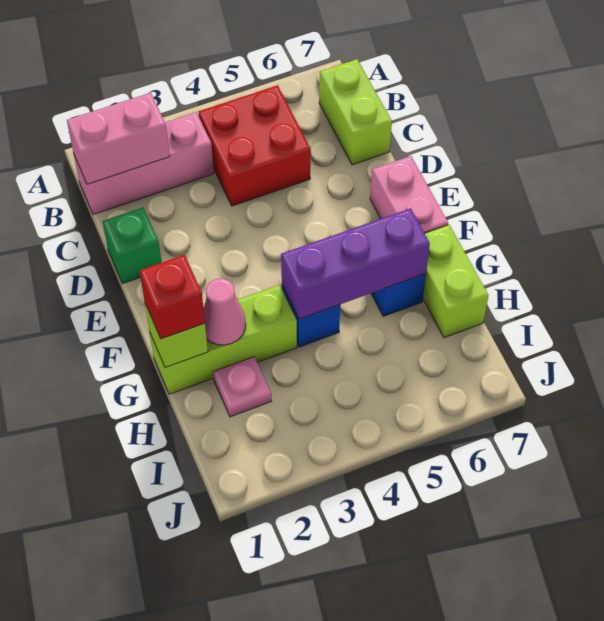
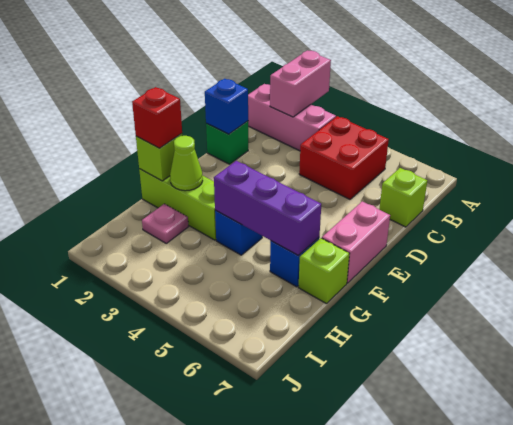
pink brick B1:B2 level 2 -> pink brick A2:B2 level 2
lime brick B7:C7 level 1 -> lime brick C7 level 1
none -> blue brick D1 level 2
pink cone G2 level 2 -> lime cone G2 level 2
lime brick G7:H7 level 1 -> lime brick G7 level 1

